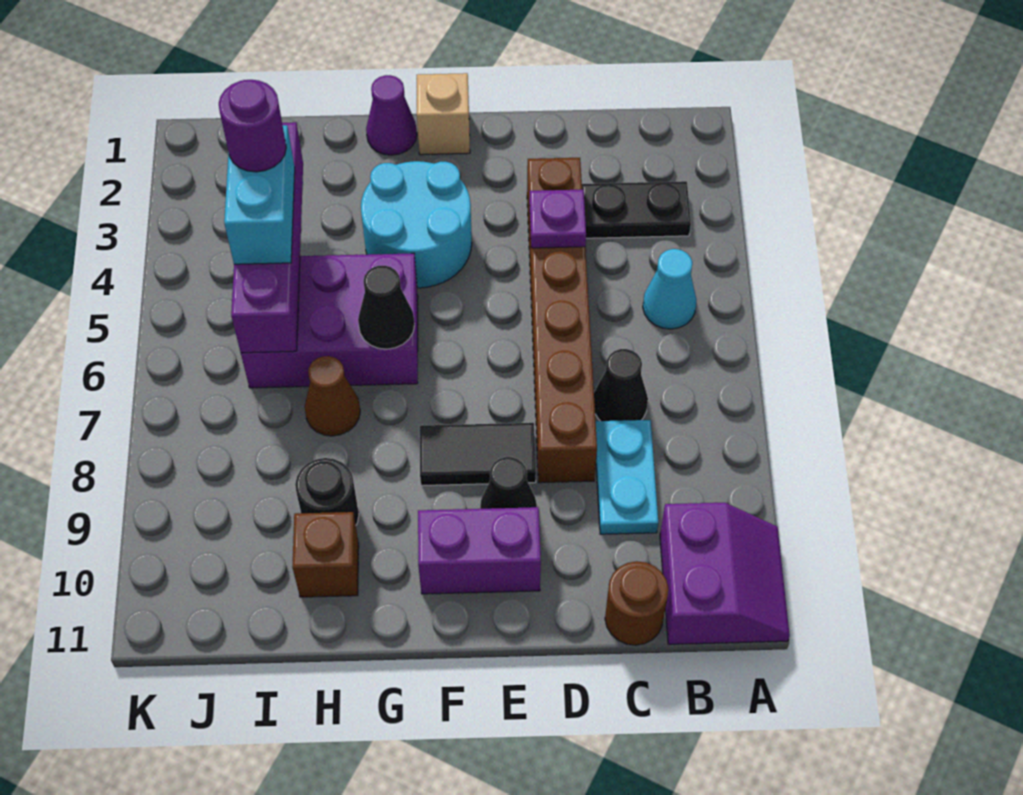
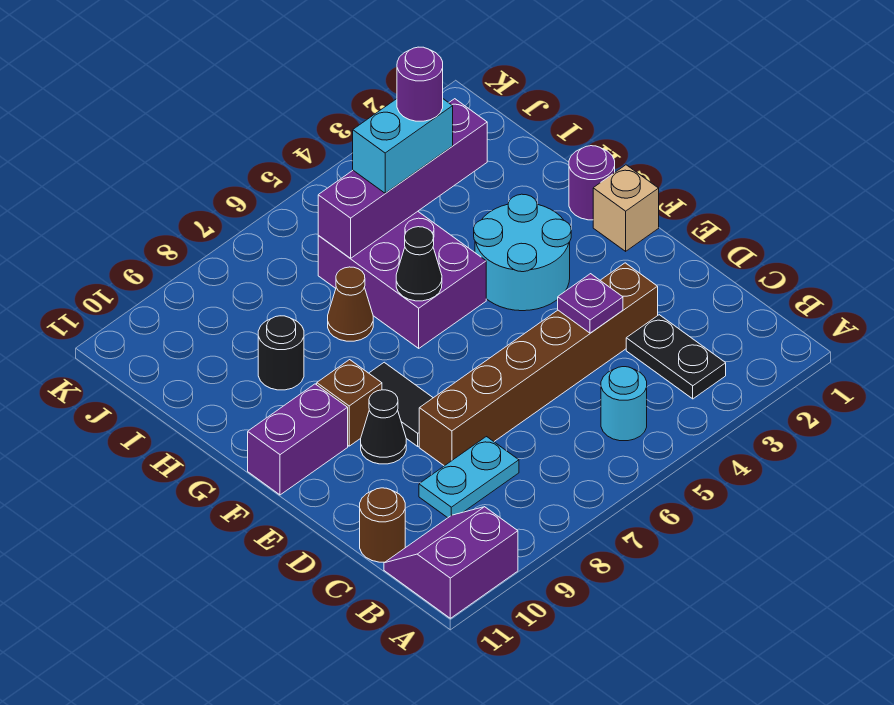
purple slope A10:B11 level 1 top B -> purple slope A10:B11 level 1 top A
cyan cone B5 level 1 -> cyan round brick B5 level 1
black cone C7 level 1 -> none
purple brick E10:F10 level 1 -> purple brick F10:F11 level 1
purple cone G1 level 1 -> purple round brick G1 level 1
brown brick H10 level 1 -> brown brick F9 level 1

